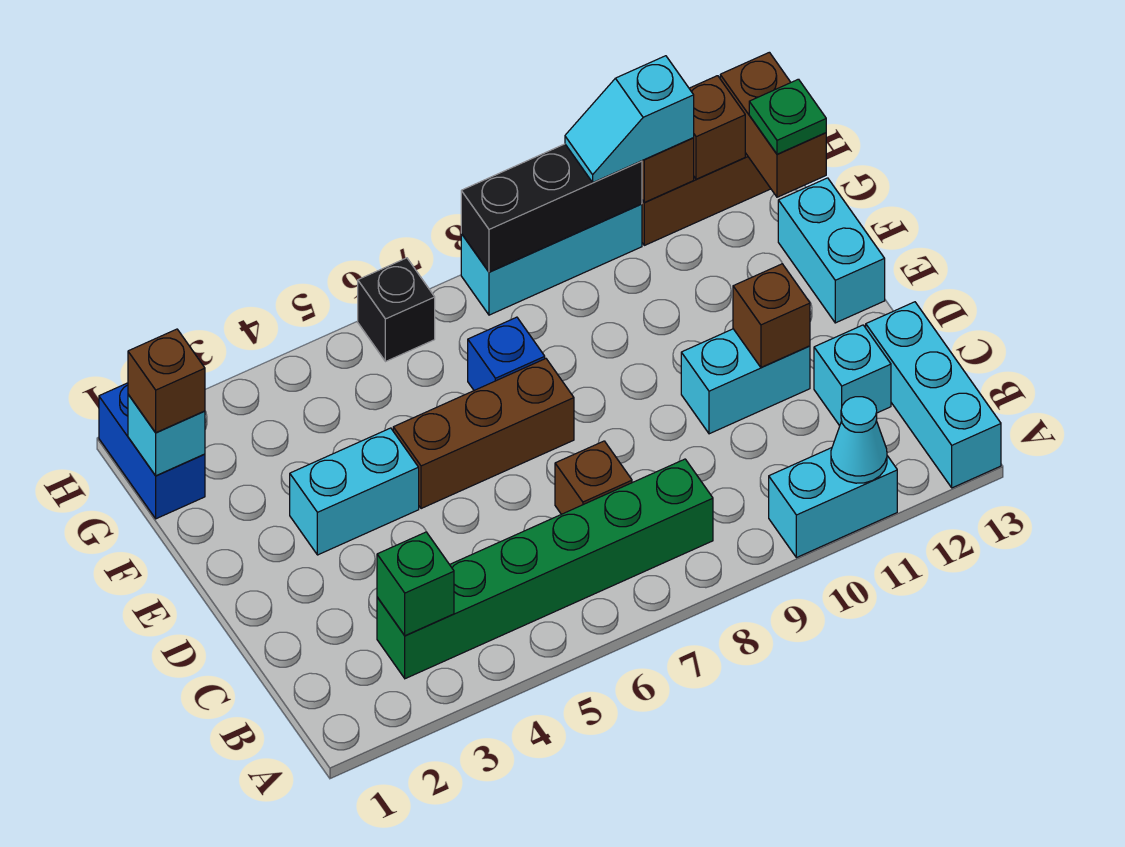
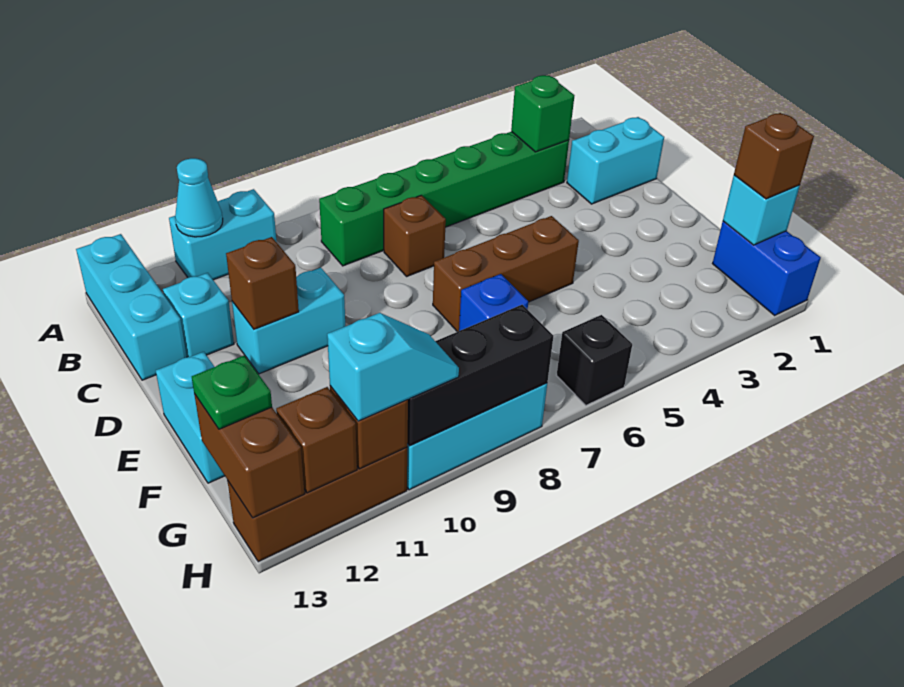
cyan brick E3:E4 level 1 -> cyan brick C1:C2 level 1

